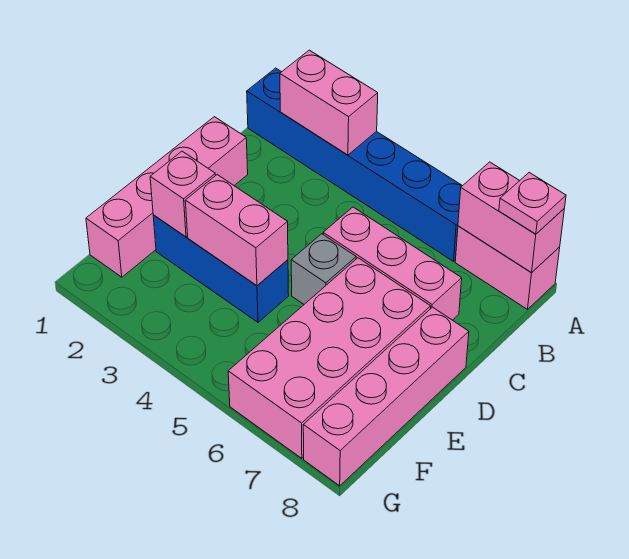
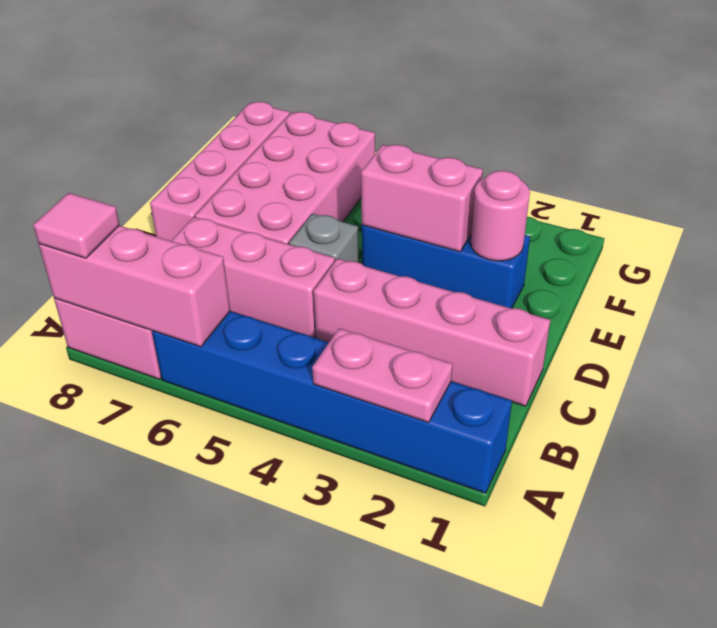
pink brick A2:A3 level 2 -> pink plate A2:A3 level 2
pink brick A7:A8 level 2 -> pink brick A6:A8 level 2
pink plate A8 level 3 -> pink tile A8 level 3
pink brick C1:F1 level 1 -> pink brick C1:C4 level 1
pink brick E2 level 2 -> pink round brick E2 level 2

